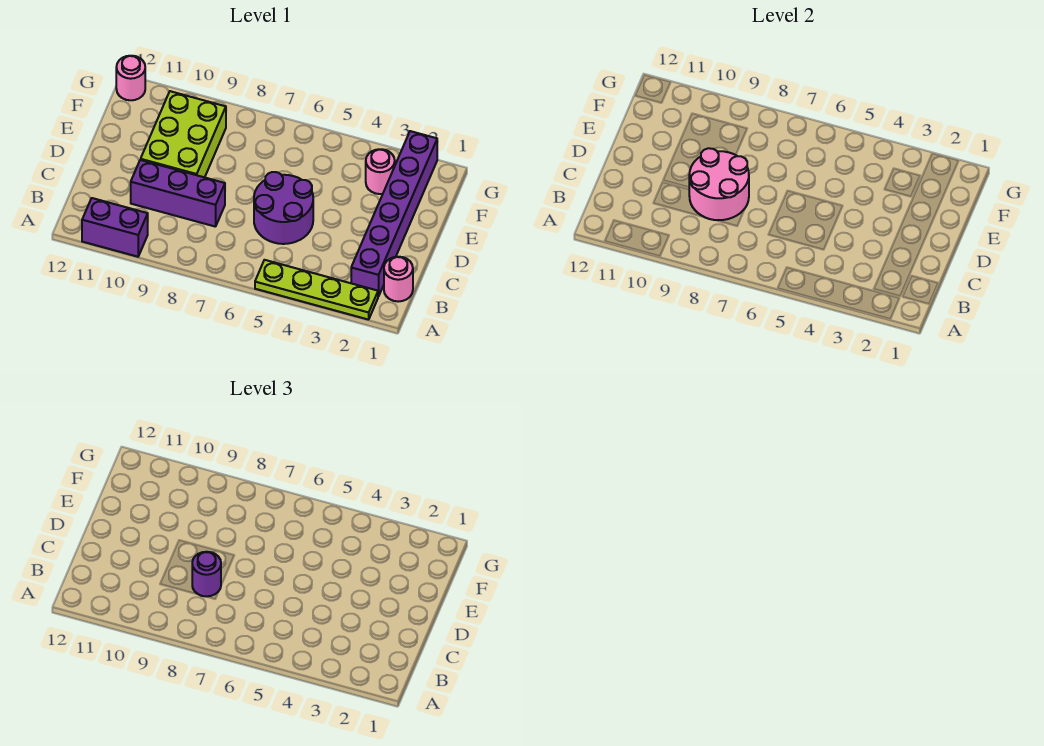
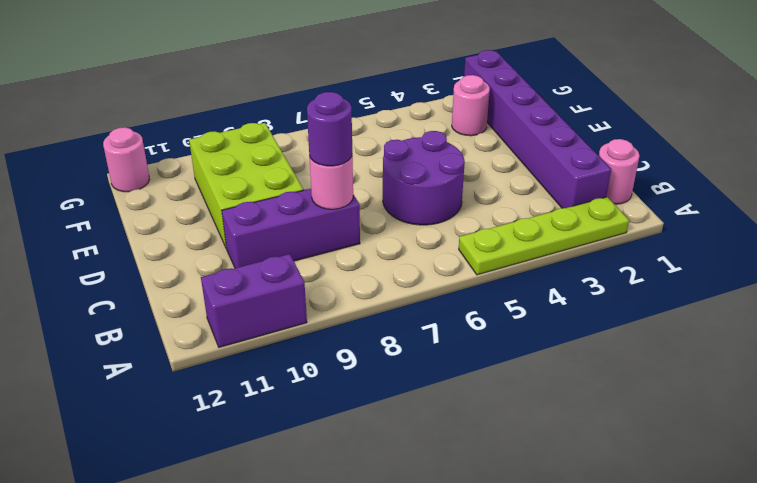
pink round brick C8:D9 level 2 -> pink round brick C8 level 2

